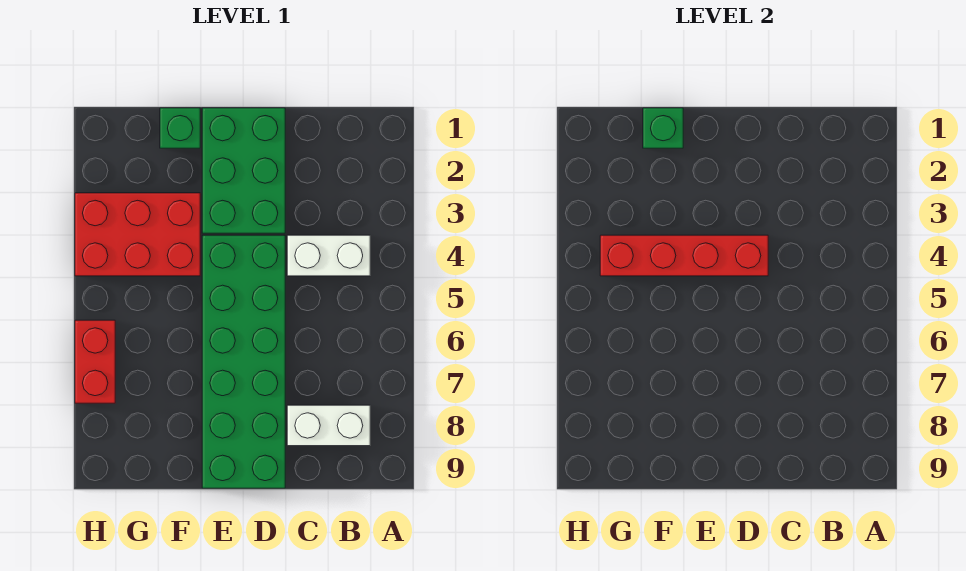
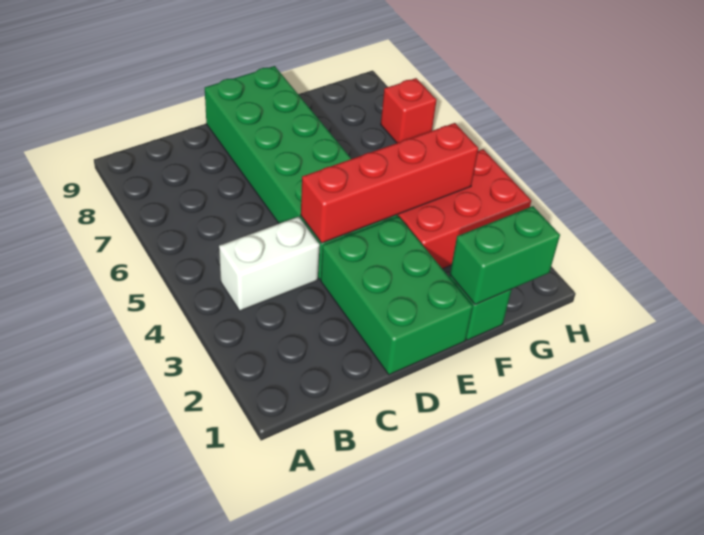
white brick B8:C8 level 1 -> none
green brick F1 level 2 -> green brick F1:G1 level 2
red brick H6:H7 level 1 -> red brick H7 level 1

